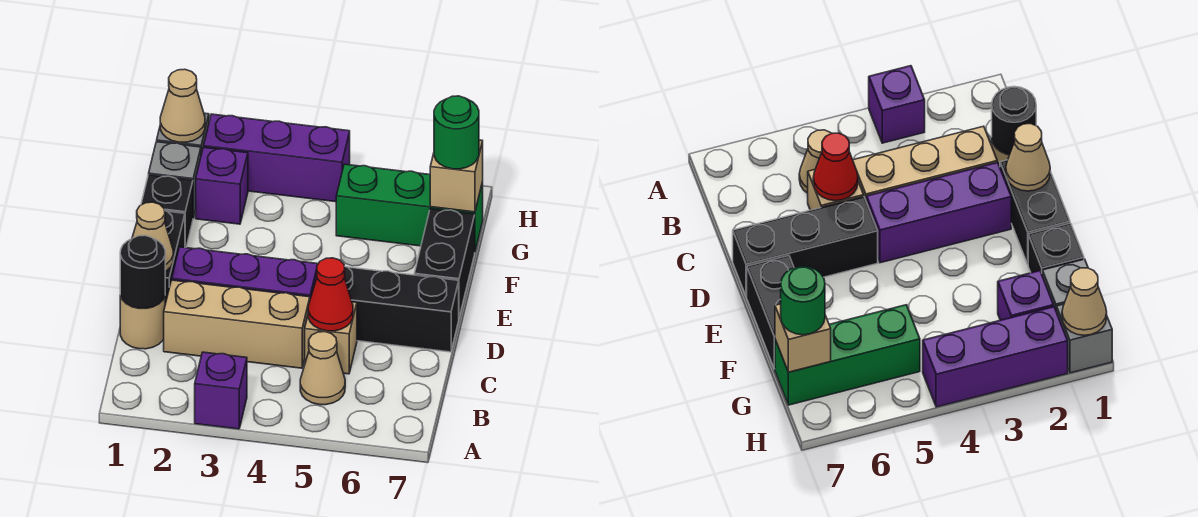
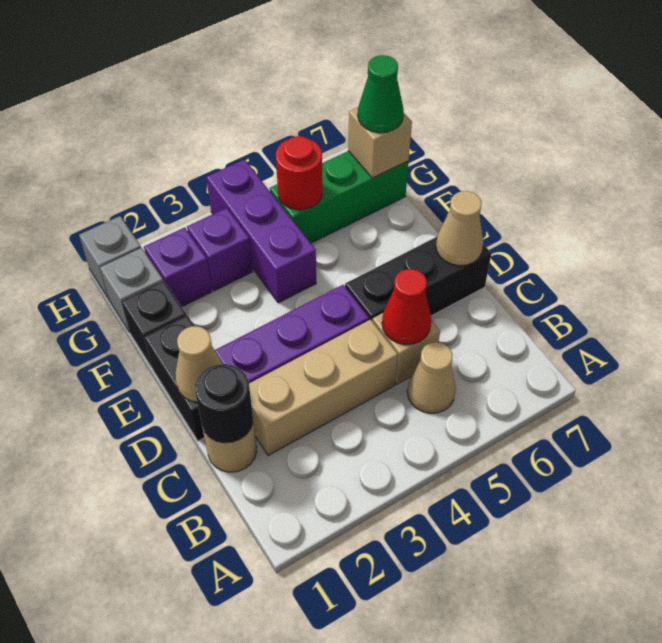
purple brick A3 level 1 -> purple brick G3 level 1
black brick E7:F7 level 1 -> none
none -> red round brick G5 level 2
green round brick G7 level 3 -> green cone G7 level 3
tan cone H1 level 2 -> tan cone D7 level 2
purple brick H2:H4 level 1 -> purple brick F4:H4 level 1

